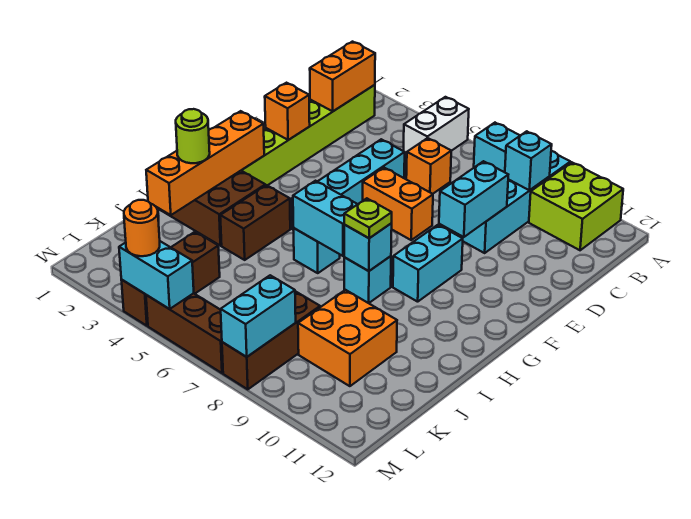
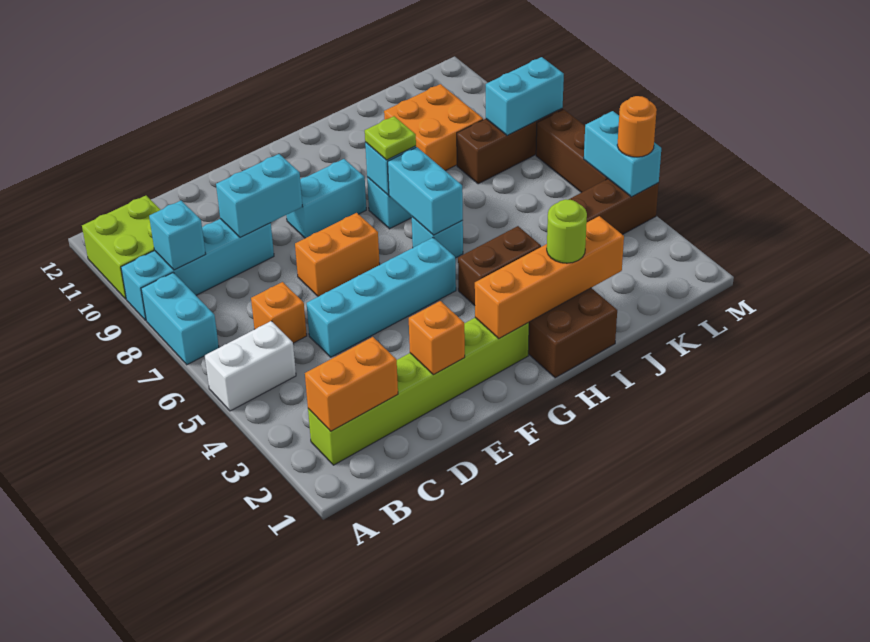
orange brick E6:E7 level 1 -> orange brick E7:F7 level 1

